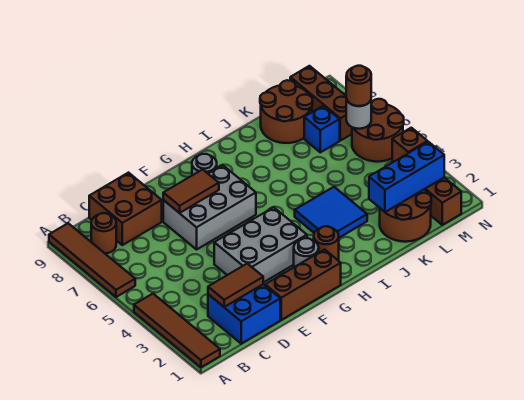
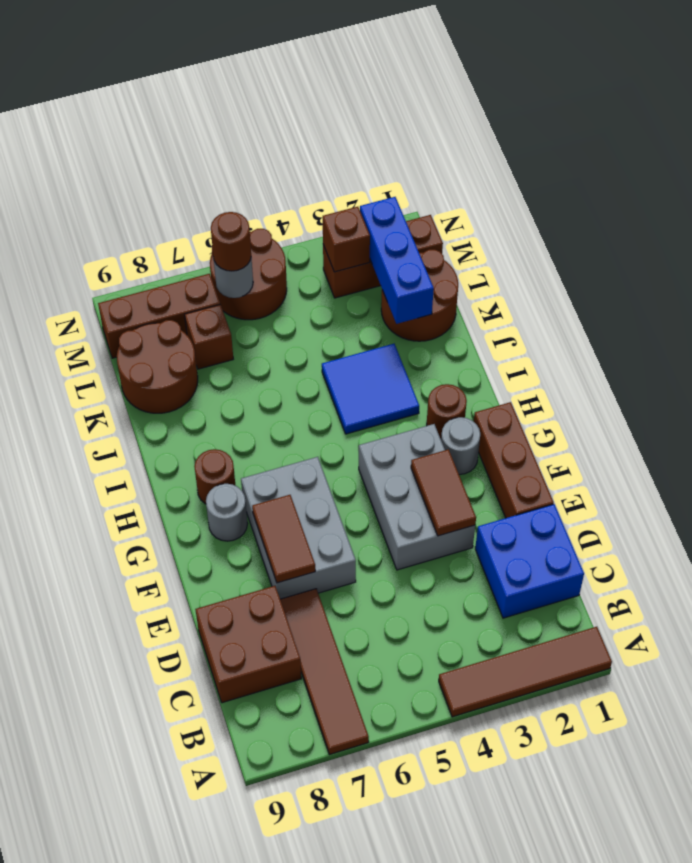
brown tile A6:A9 level 1 -> brown tile A7:D7 level 1
brown round brick B8 level 1 -> brown round brick H8 level 1
brown tile C2:D2 level 2 -> brown tile E3:F3 level 2
blue brick L7 level 1 -> brown brick L7 level 1

